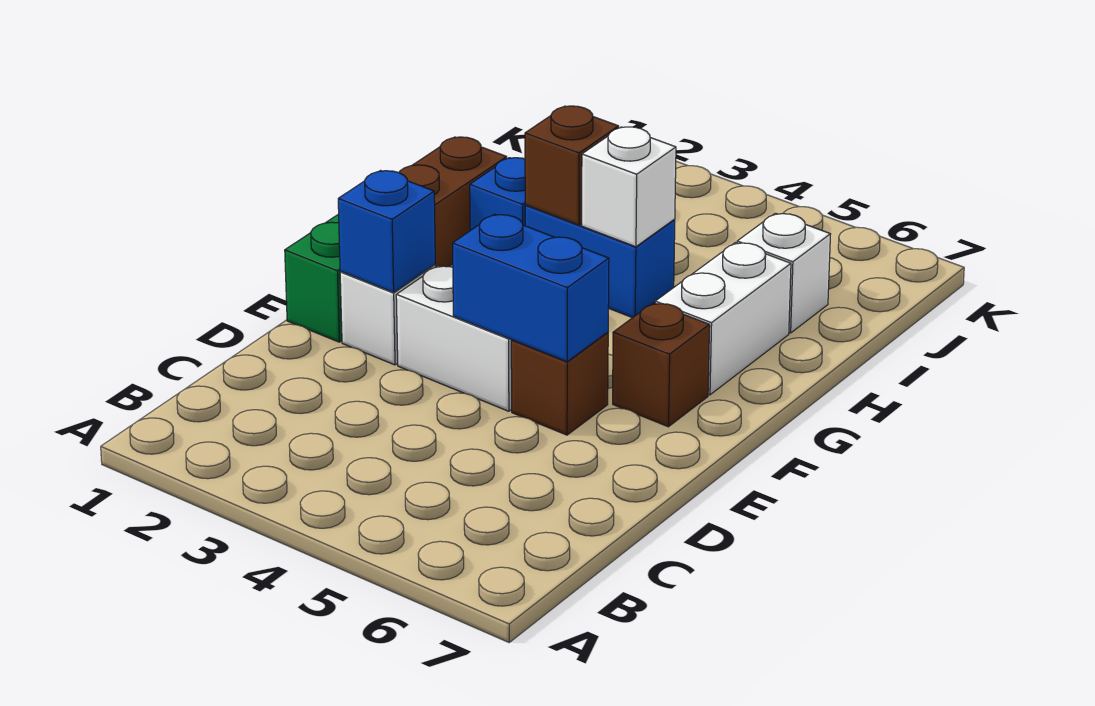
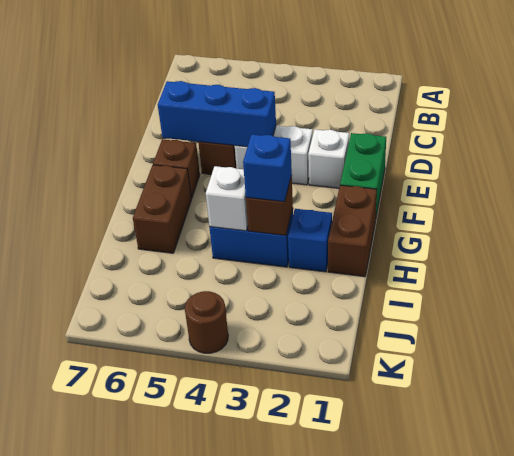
blue brick E2 level 2 -> blue brick H3 level 3
blue brick E4:E5 level 2 -> blue brick E4:E6 level 2
white brick G6:H6 level 1 -> brown brick G6:H6 level 1
white brick I6 level 1 -> none
none -> brown round brick K4 level 1

